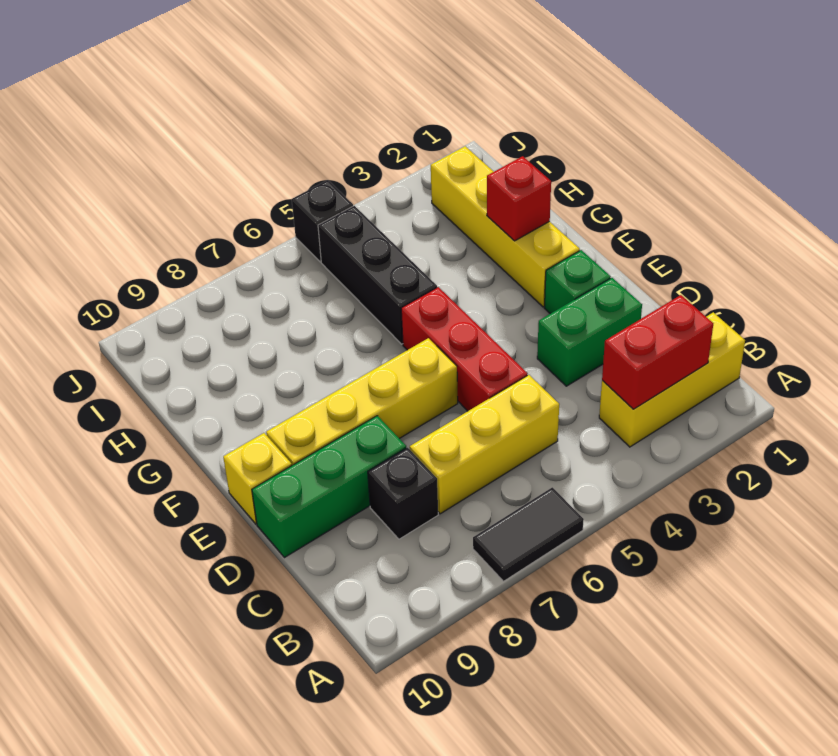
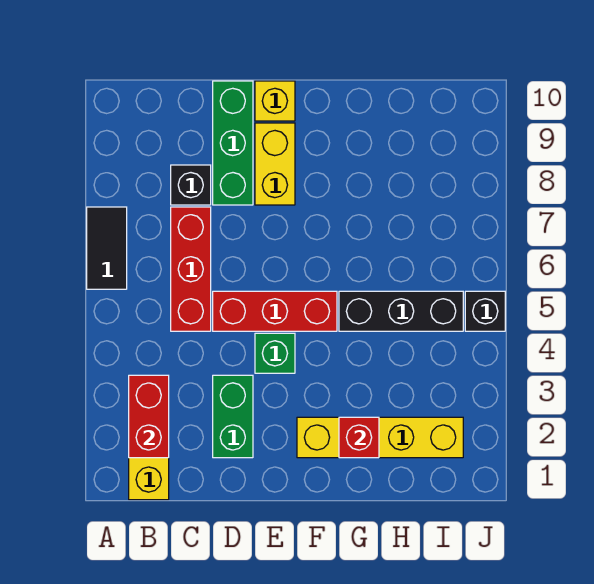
yellow brick C5:C7 level 1 -> red brick C5:C7 level 1
green brick E2 level 1 -> green brick E4 level 1
yellow brick E6:E9 level 1 -> yellow brick E8:E9 level 1

